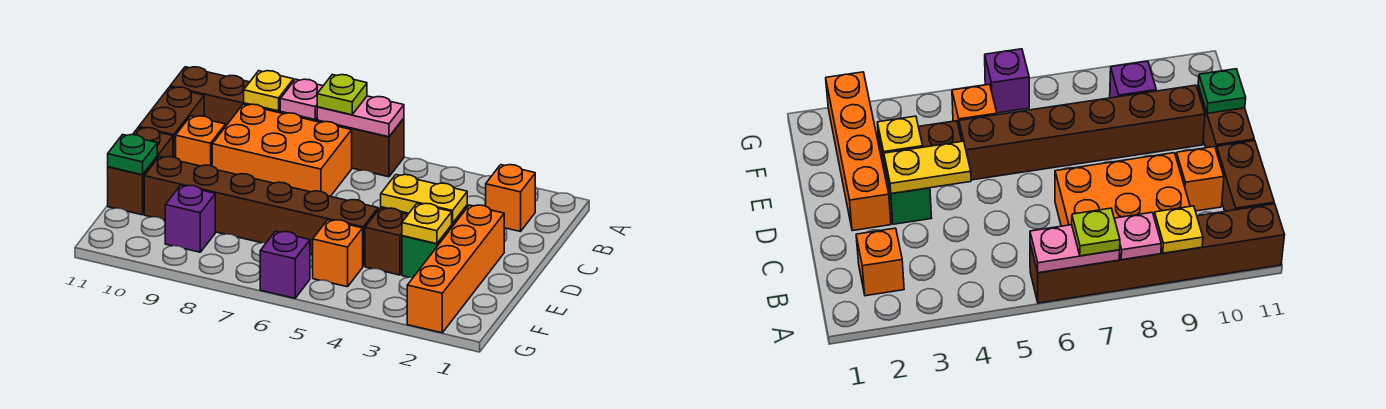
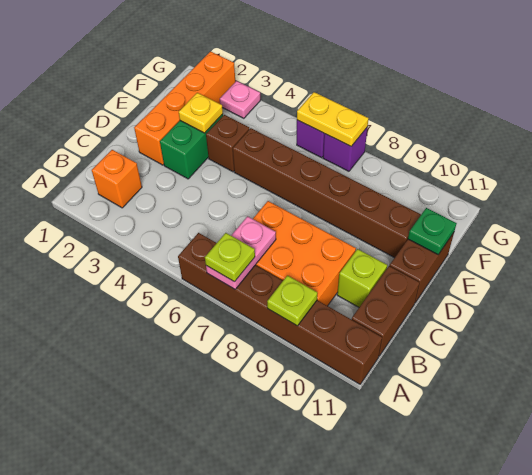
pink plate A6:A7 level 2 -> pink plate A7:B7 level 2
pink plate A8 level 2 -> pink plate G3 level 1
yellow plate A9 level 2 -> lime plate A9 level 2
orange brick C10 level 1 -> lime brick C10 level 1
yellow plate D3:D4 level 2 -> yellow plate G6:G7 level 2
orange brick F5 level 1 -> none
purple brick F9 level 1 -> purple brick G7 level 1

